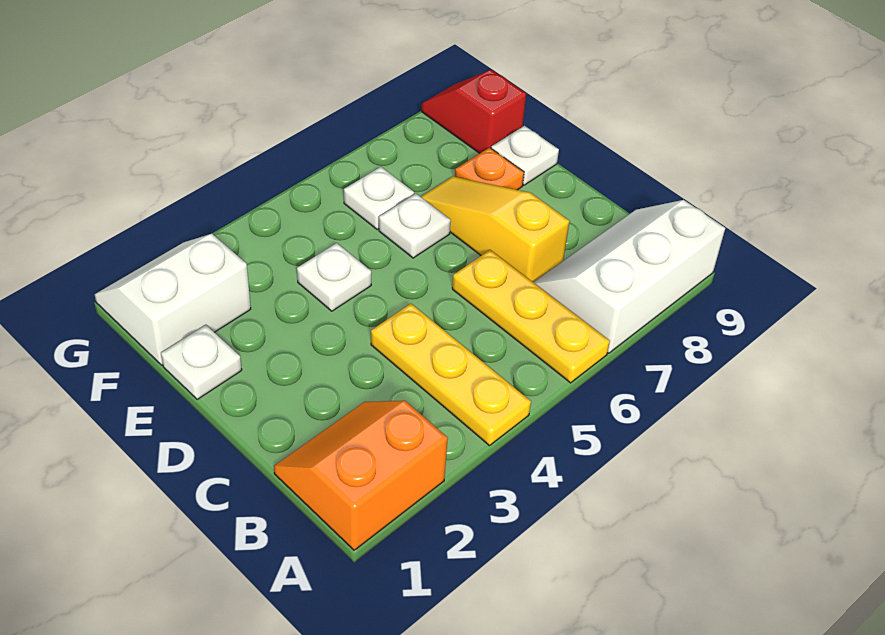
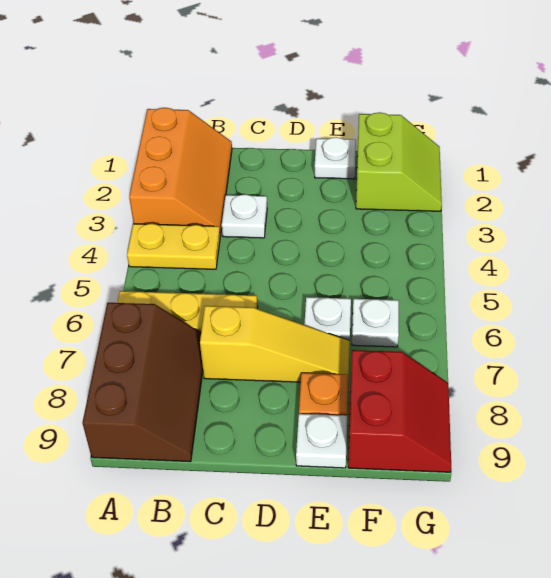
orange slope A1:B2 level 1 top A -> orange slope A1:B3 level 1 top A
yellow plate A4:C4 level 1 -> yellow plate A4:B4 level 1
white slope A7:B9 level 1 top A -> brown slope A7:B9 level 1 top A
white plate E4 level 1 -> white plate C3 level 1
white slope F1:G2 level 1 top F -> lime slope F1:G2 level 1 top F
red slope F9:G9 level 1 top F -> red slope F8:G9 level 1 top F

